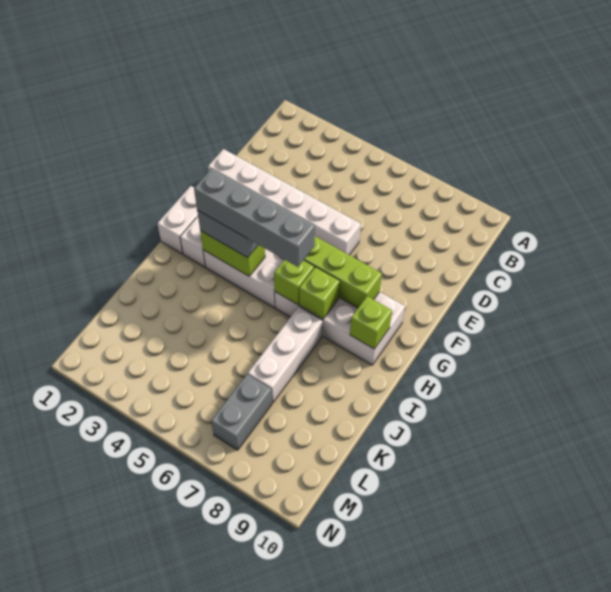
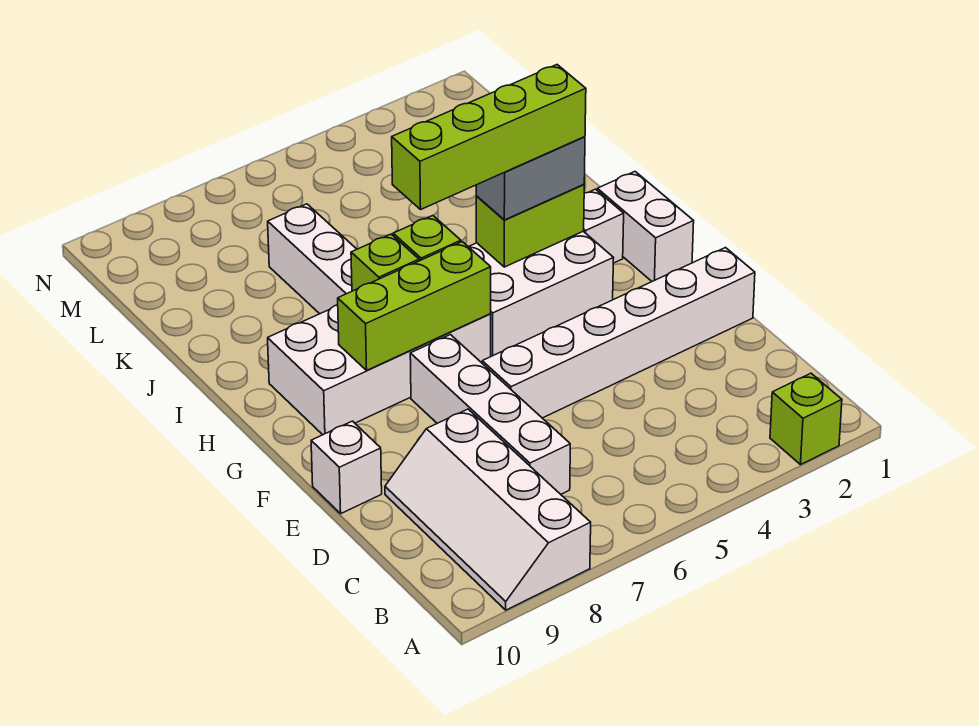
none -> white slope A8:D9 level 1 top 8
none -> white brick C7:F7 level 1
none -> white brick E10 level 1
grey brick H3:H6 level 4 -> lime brick H3:H6 level 4
lime brick H9 level 2 -> lime brick A2 level 1
grey brick L7:M7 level 1 -> none

